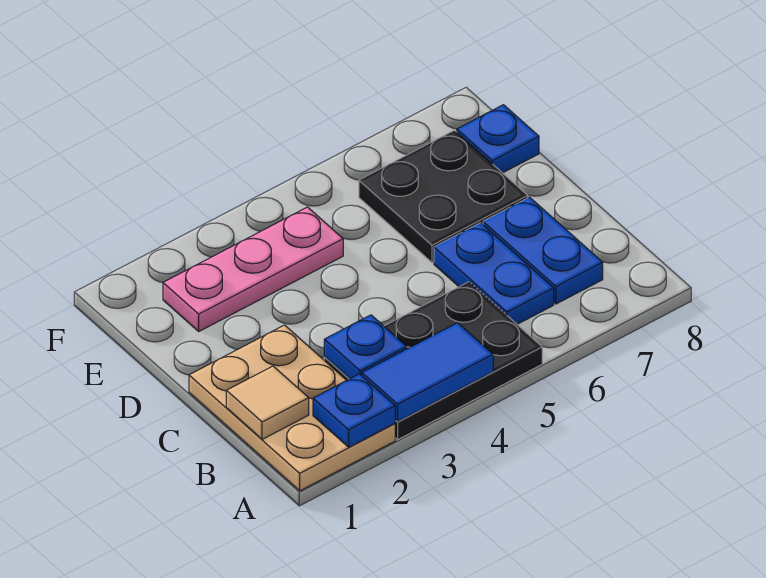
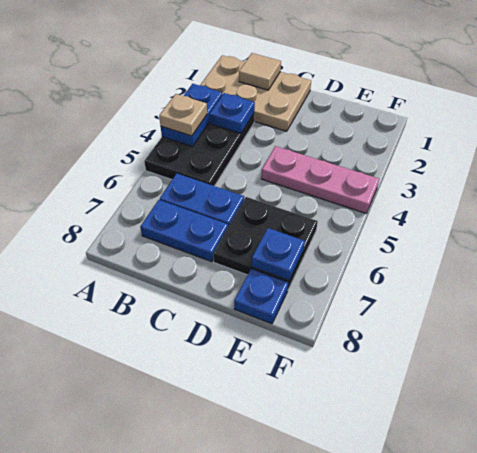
blue plate A2 level 2 -> blue plate E7 level 2
blue tile A3:A4 level 2 -> blue plate A3:A4 level 2
none -> tan plate A4 level 3
pink plate E2:E4 level 1 -> pink plate D4:F4 level 1

